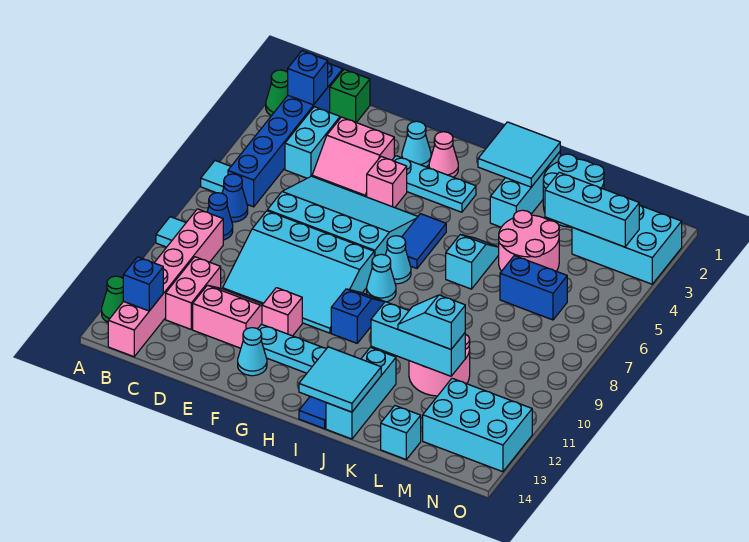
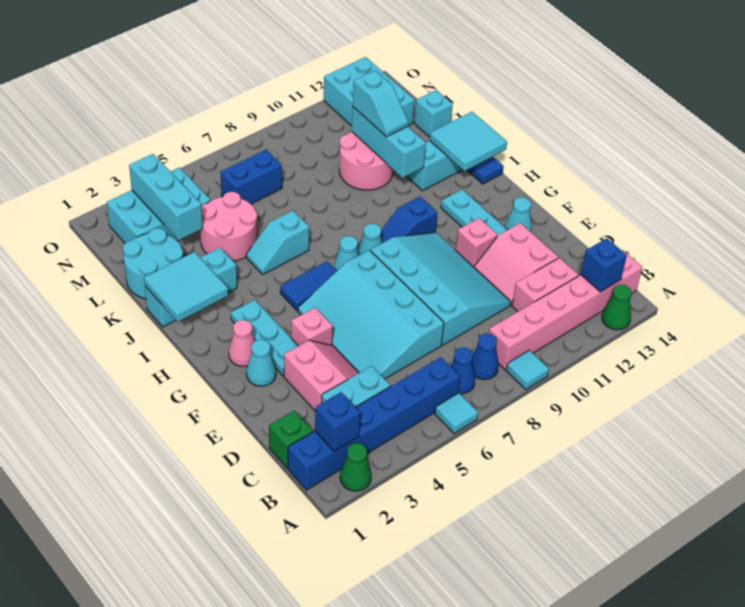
blue brick L6:M6 level 1 -> blue brick M6:M7 level 1
cyan brick M2:O3 level 1 -> cyan brick M2:N4 level 1

